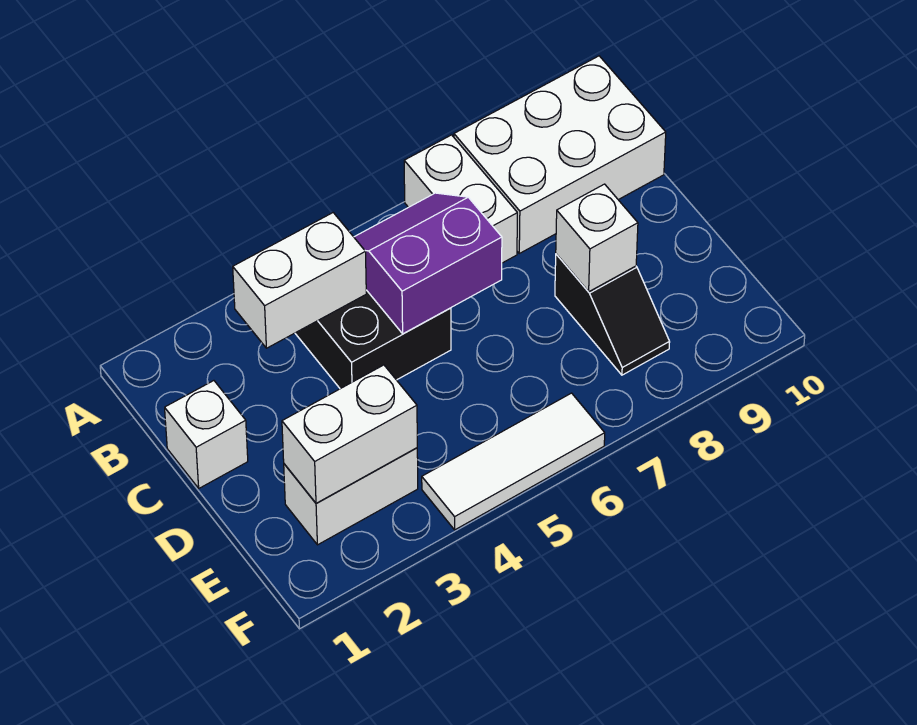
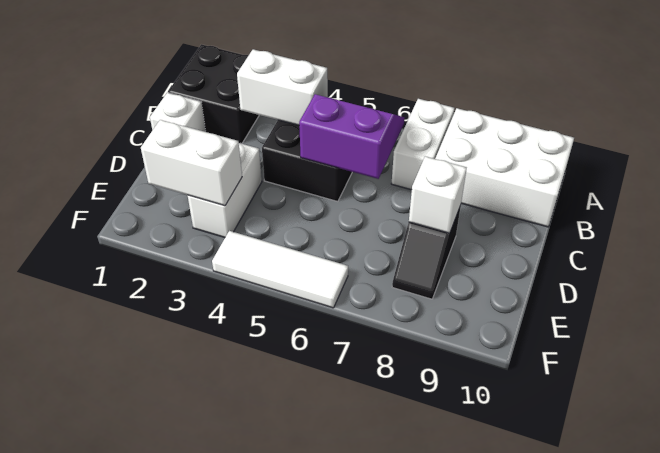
none -> black brick A1:B2 level 1
white brick E2:E3 level 1 -> white brick D3:E3 level 1

